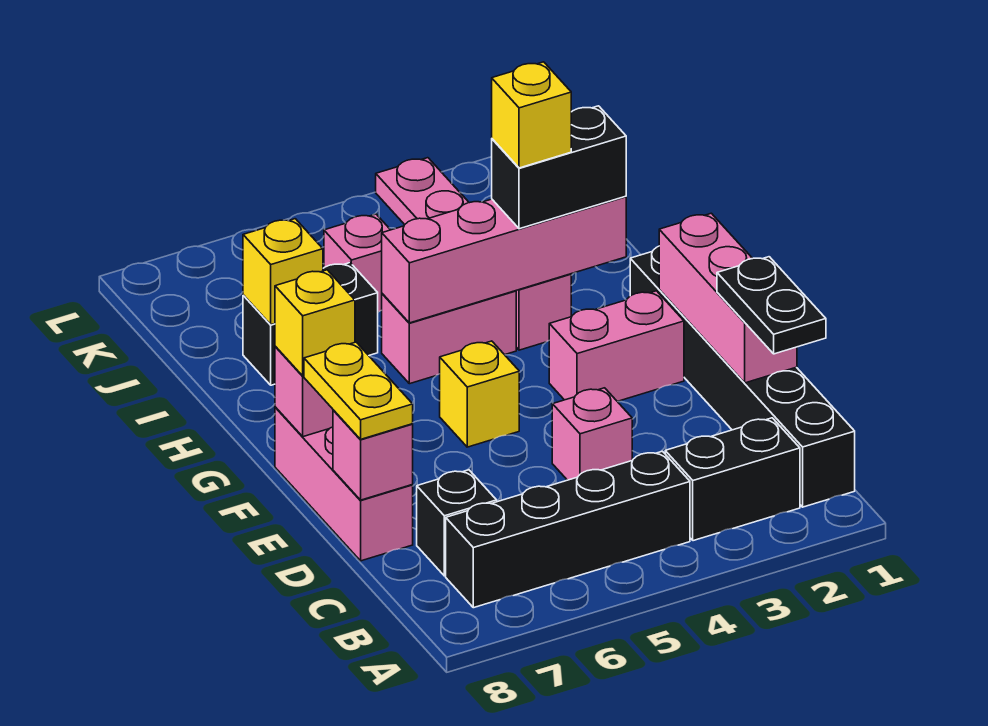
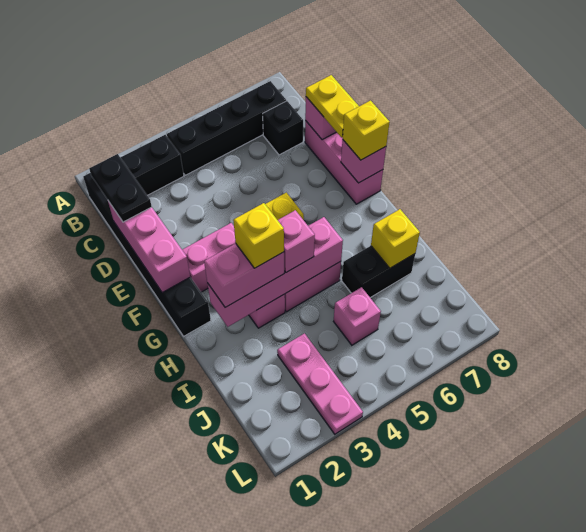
pink brick D4 level 1 -> pink brick H4 level 3
black brick H2:H3 level 3 -> pink brick H2:H3 level 3

